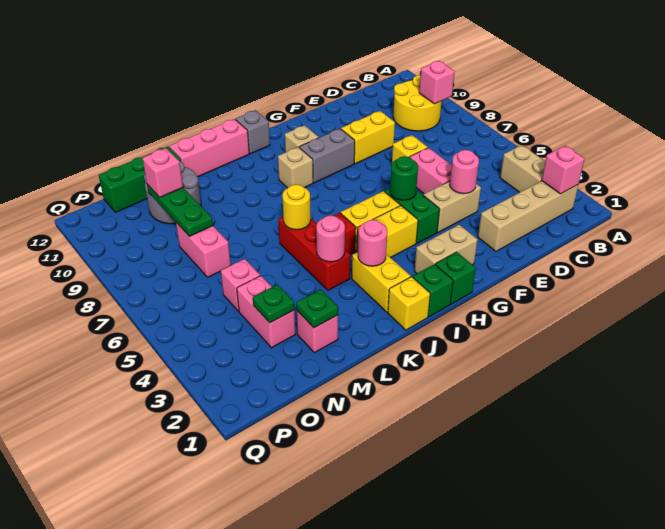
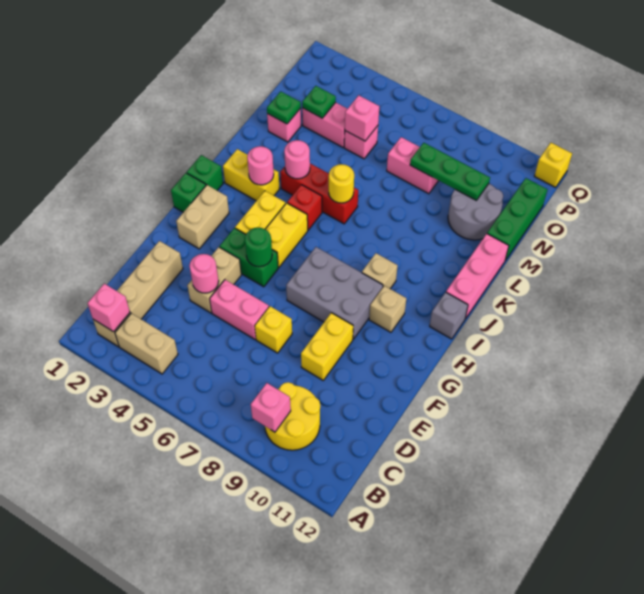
grey brick G9:H9 level 1 -> grey brick G7:H9 level 1
yellow brick J1 level 1 -> yellow brick Q12 level 1
pink brick N10 level 3 -> pink brick N5 level 2

